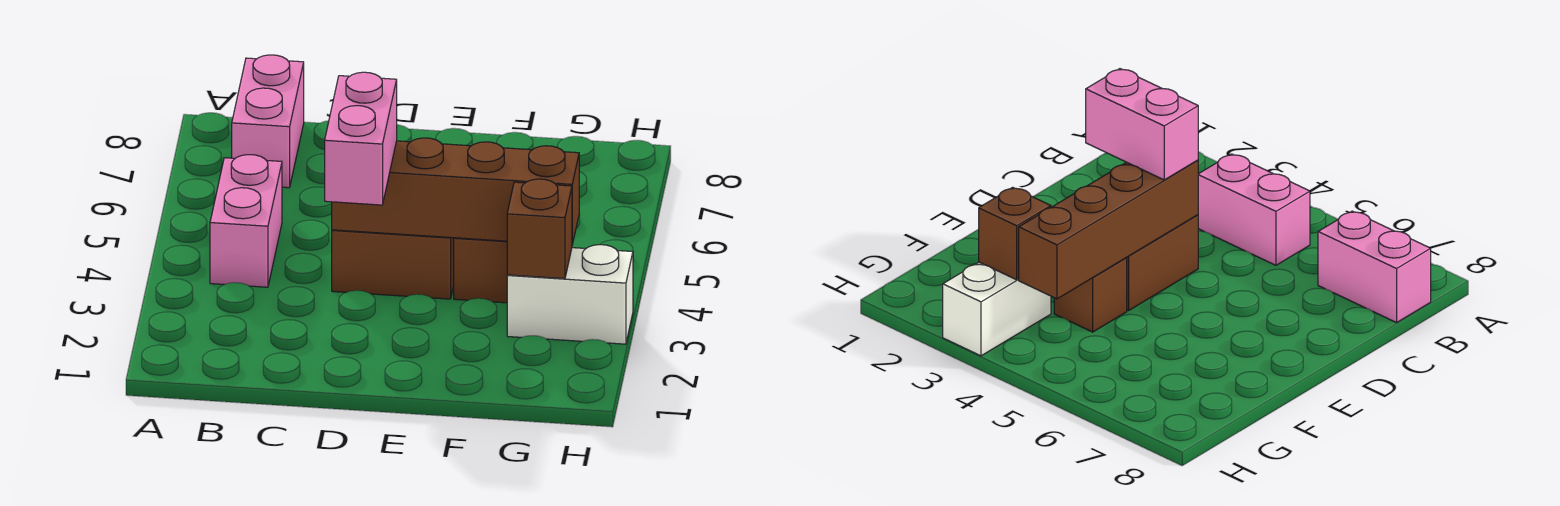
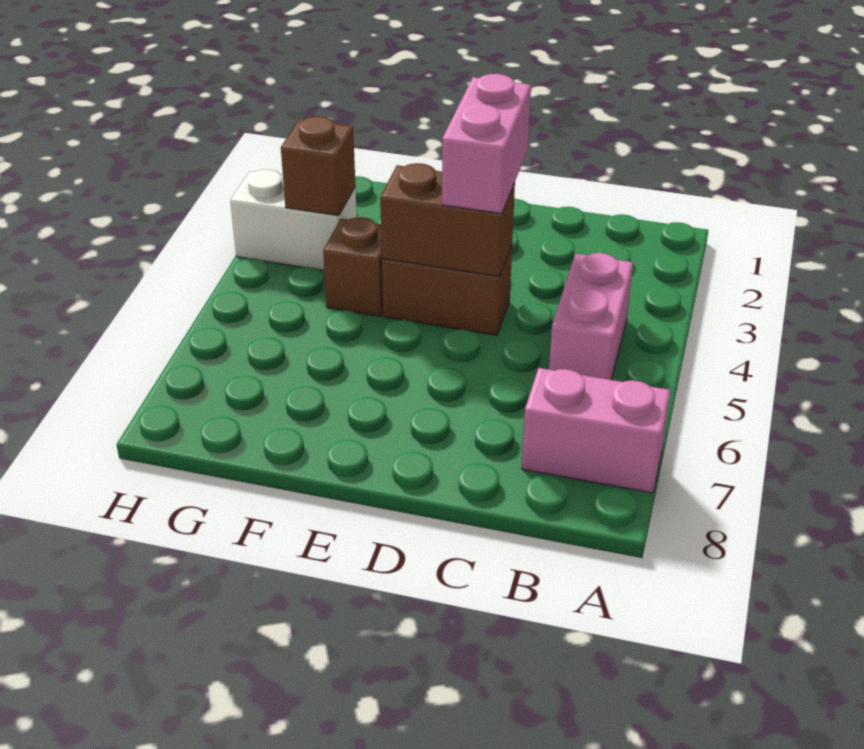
pink brick B7:B8 level 1 -> pink brick A7:B7 level 1
brown brick D4:G4 level 2 -> brown brick D4:E4 level 2

